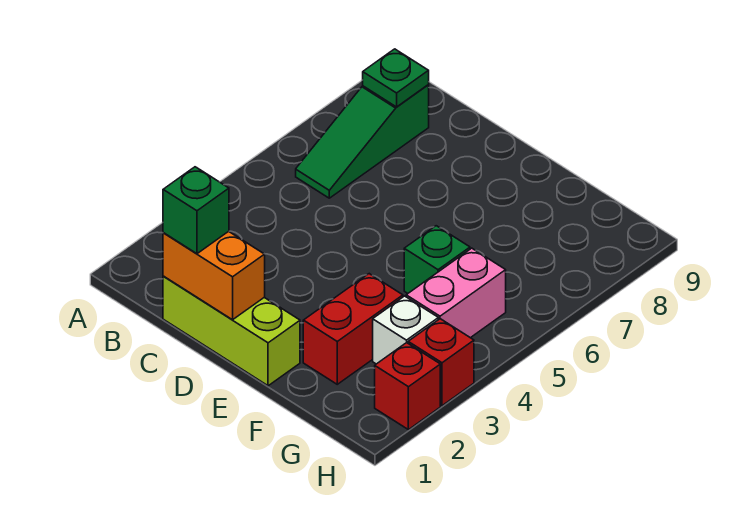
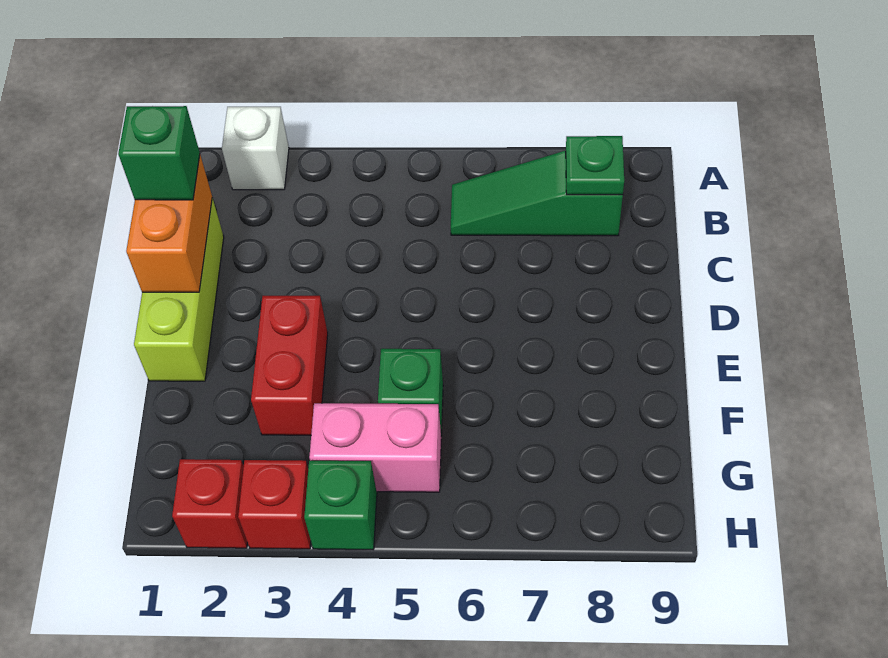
red brick F2:F3 level 1 -> red brick E3:F3 level 1
white brick G3 level 1 -> white brick A2 level 1
none -> green brick H4 level 1

